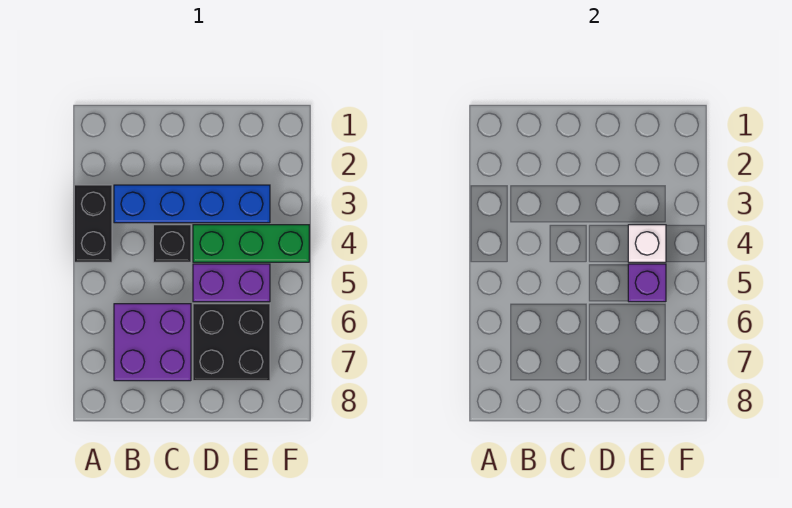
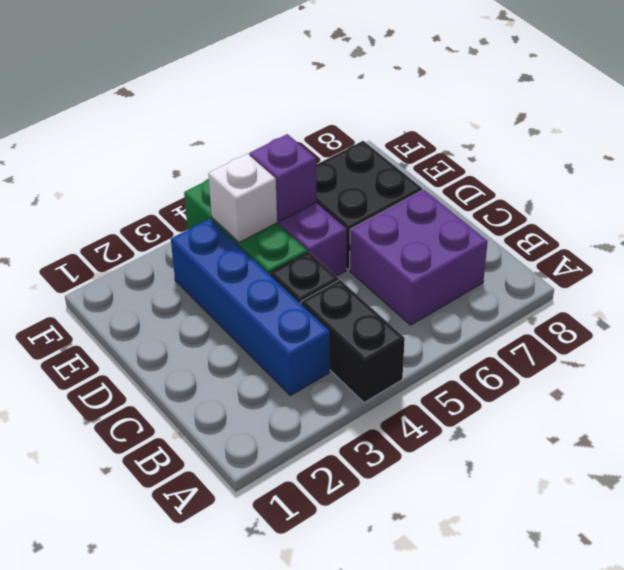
black brick A3:A4 level 1 -> black brick A4:B4 level 1

